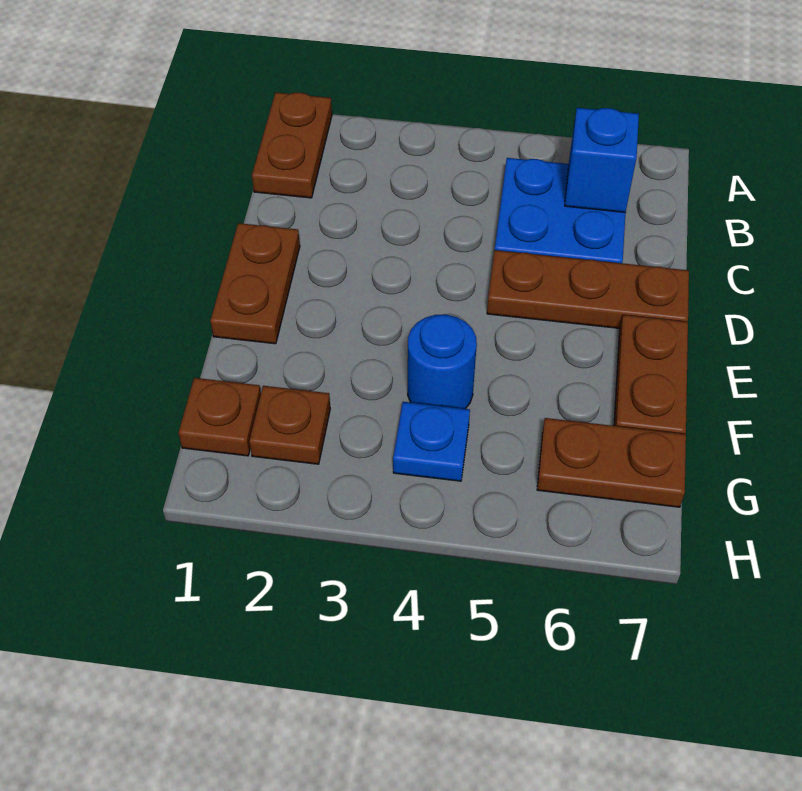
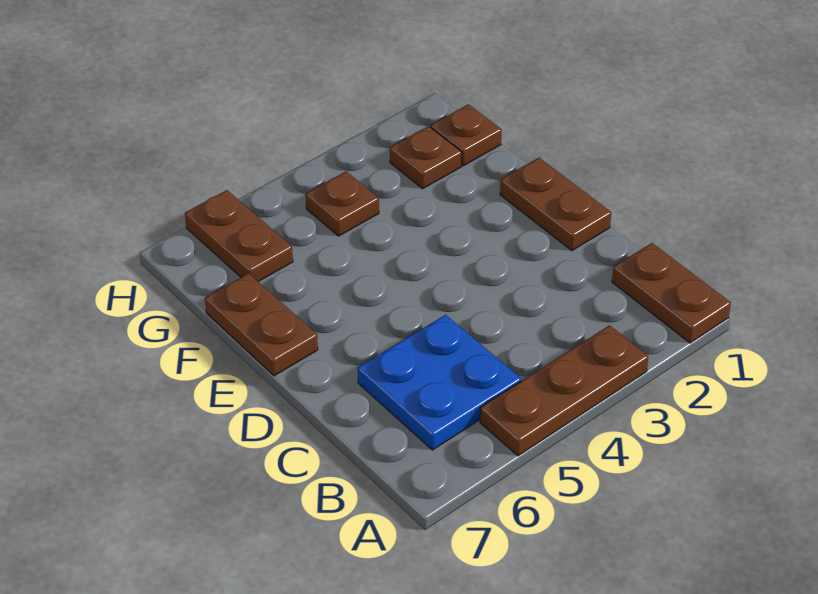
blue brick B6 level 2 -> none
brown plate D5:D7 level 1 -> brown plate A3:A5 level 1
blue round brick F4 level 1 -> none
blue plate G4 level 1 -> brown plate G4 level 1
brown plate G6:G7 level 1 -> brown plate G6:H6 level 1

